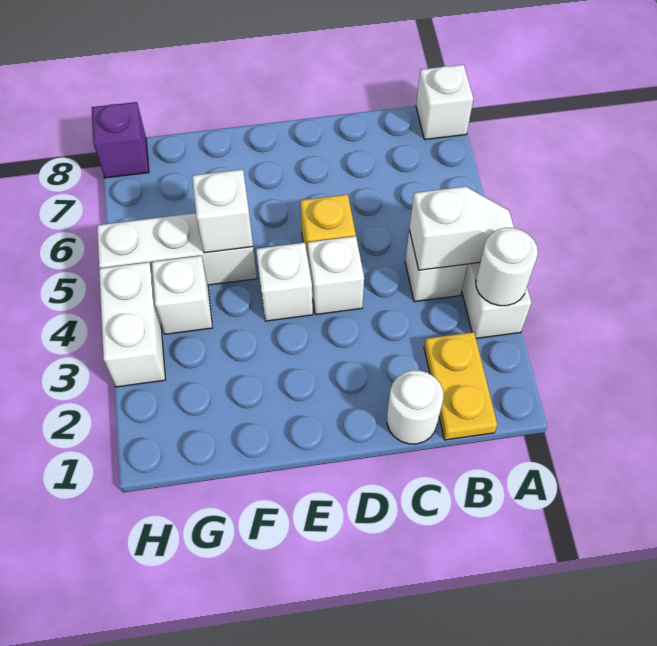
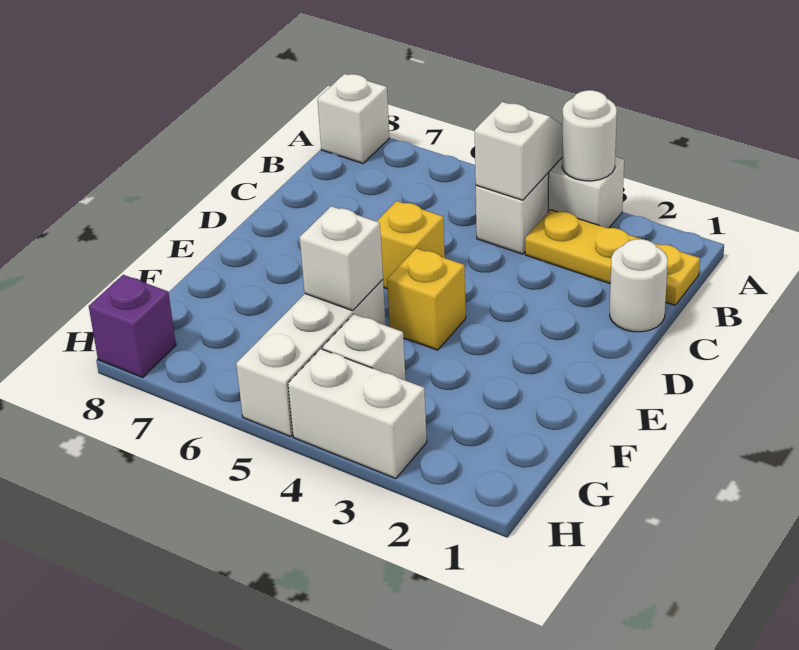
yellow plate B1:B2 level 1 -> yellow plate B1:B3 level 1
white brick D4 level 1 -> none
white brick E4 level 1 -> yellow brick E4 level 1

